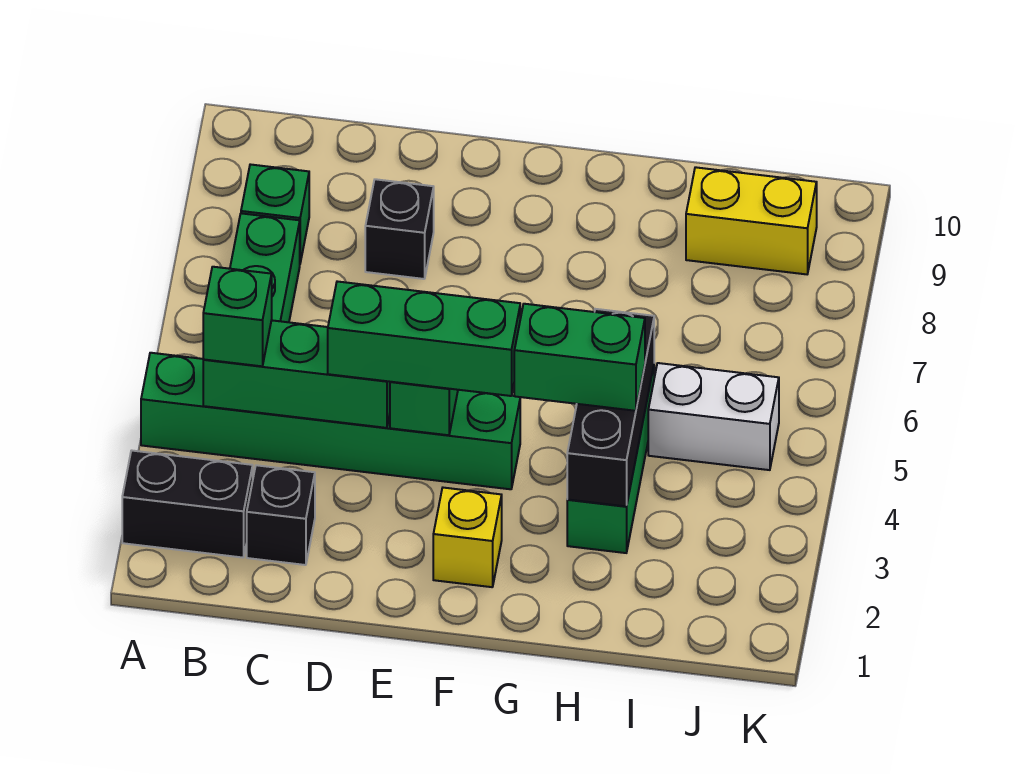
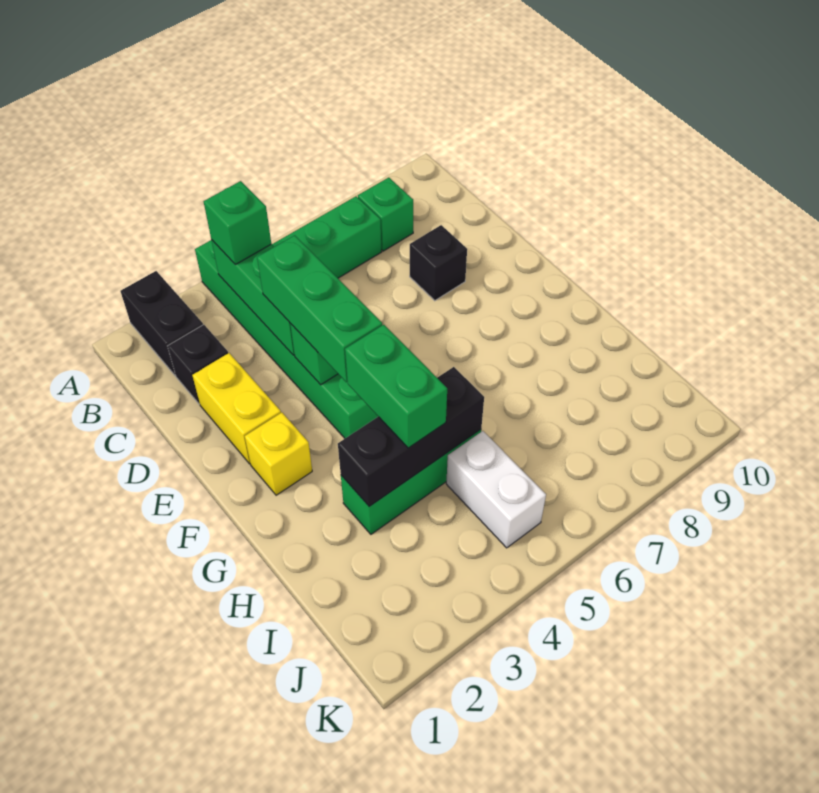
yellow brick I9:J9 level 1 -> yellow brick D2:E2 level 1

